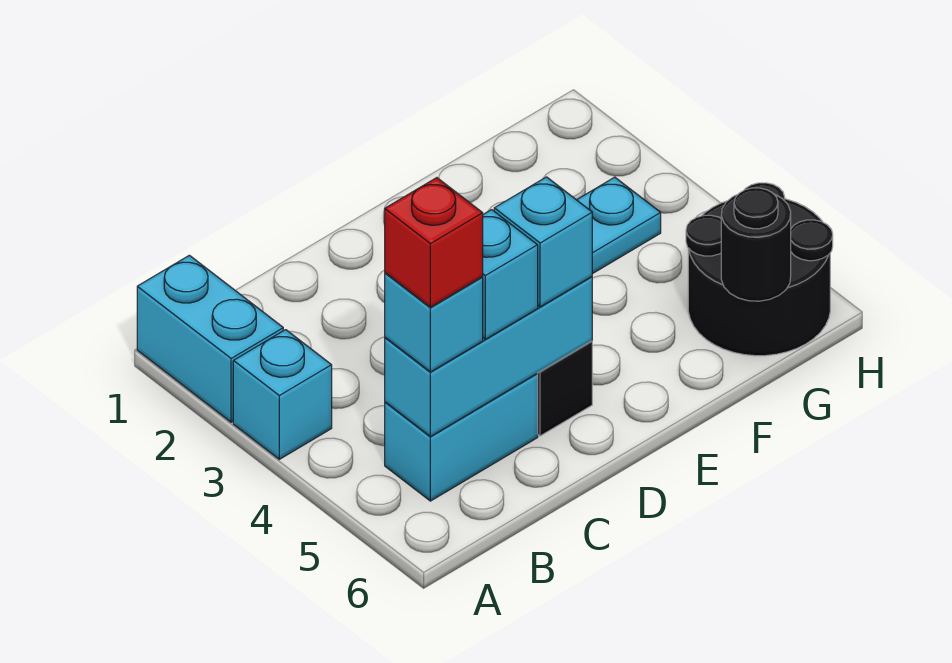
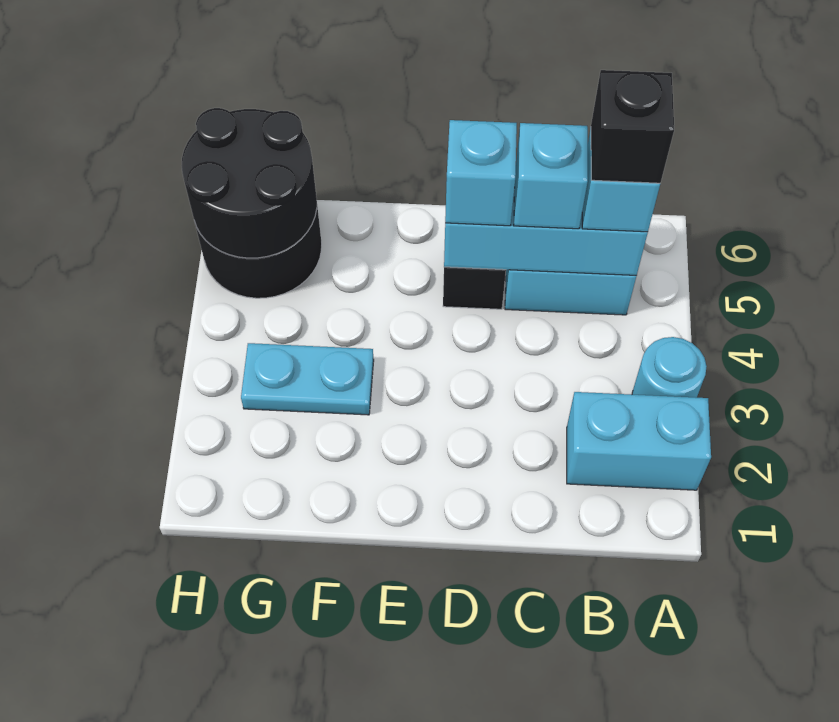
cyan brick A1:A2 level 1 -> cyan brick A2:B2 level 1
cyan brick A3 level 1 -> cyan round brick A3 level 1
red brick B5 level 4 -> black brick B5 level 4
black round brick G6 level 2 -> black round brick G5:H6 level 2

